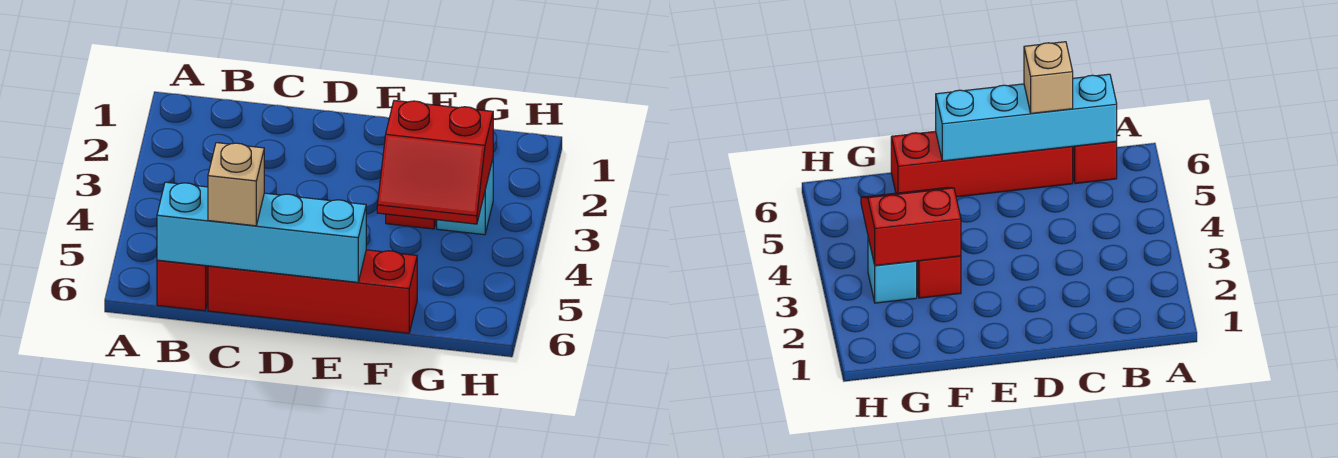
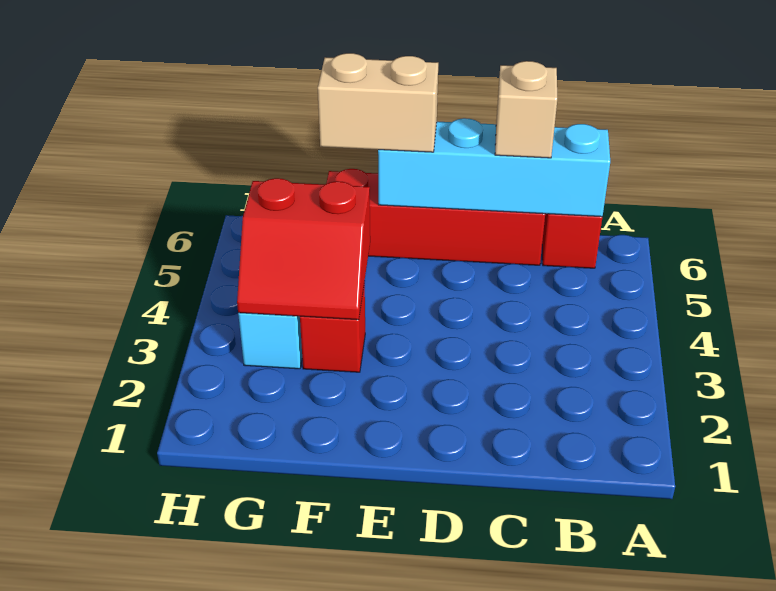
none -> tan brick E6:F6 level 3
red slope F3:G4 level 2 top 3 -> red slope F3:G4 level 2 top 4

